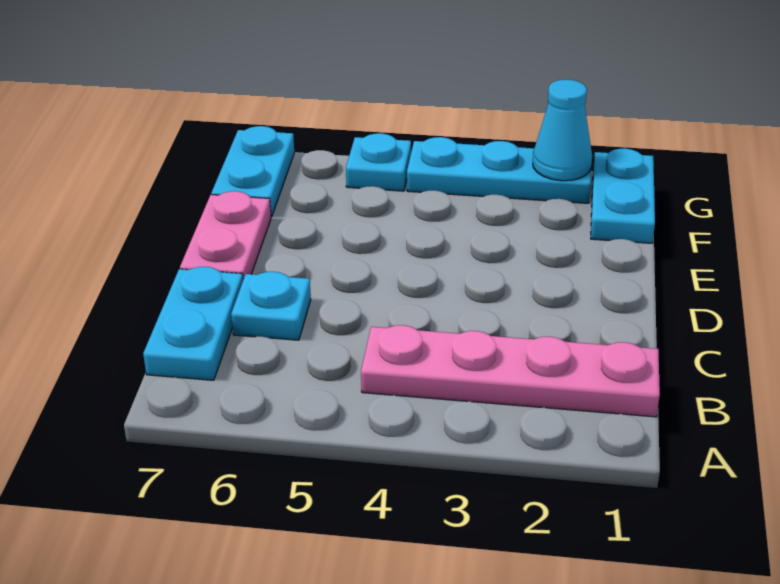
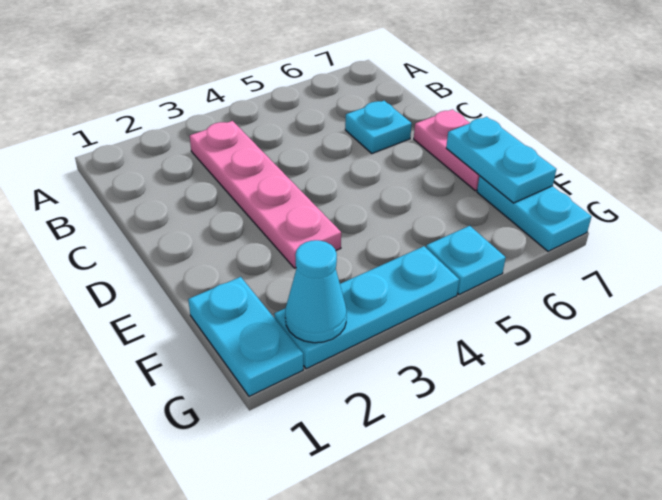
pink plate B1:B4 level 1 -> pink plate B3:E3 level 1
cyan plate B7:C7 level 1 -> cyan plate E7:F7 level 2

